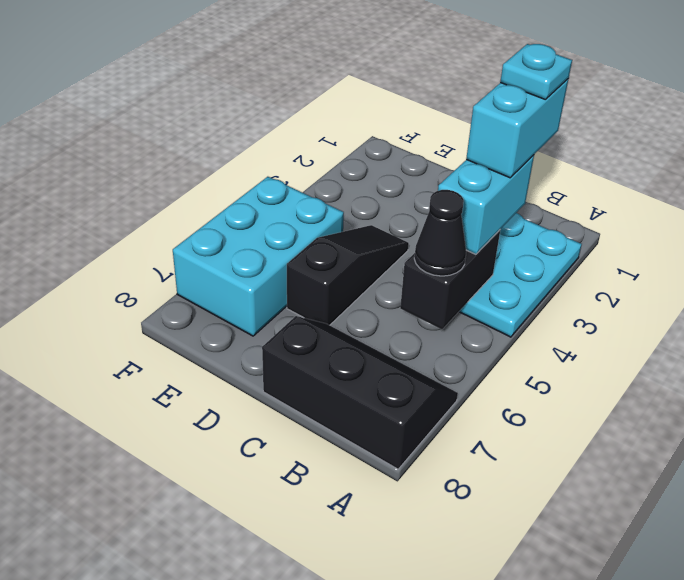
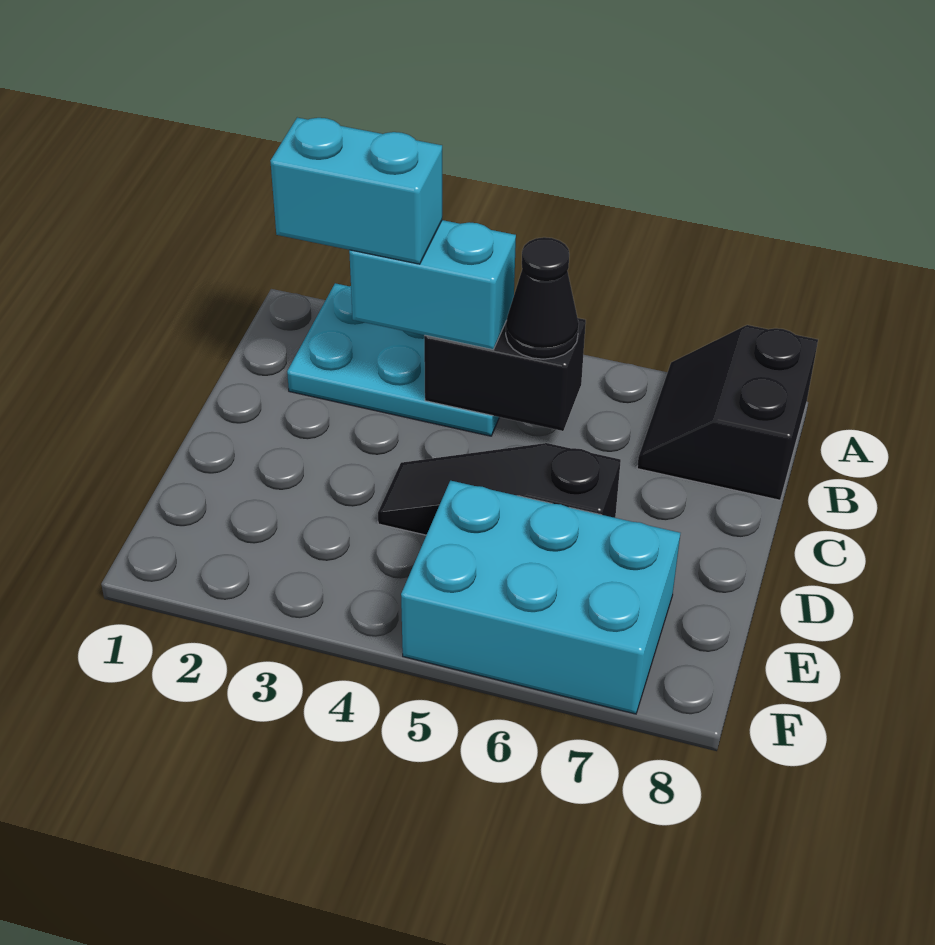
black slope A7:C8 level 1 top 8 -> black slope A7:B8 level 1 top 8
cyan plate B2 level 5 -> none

